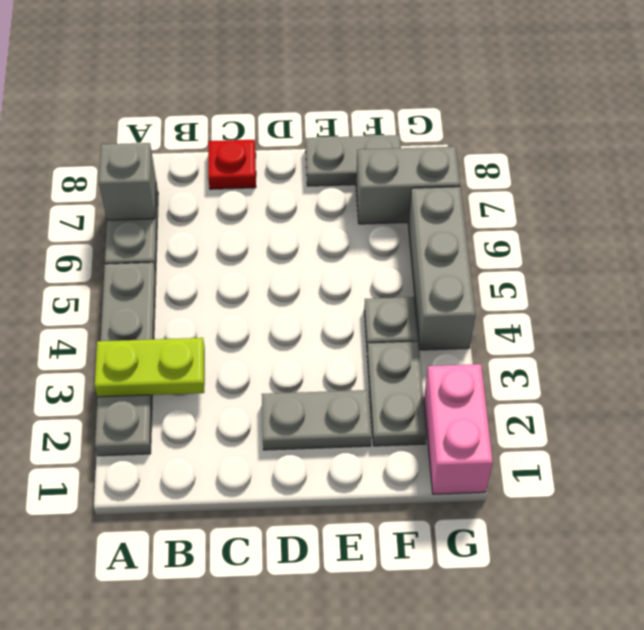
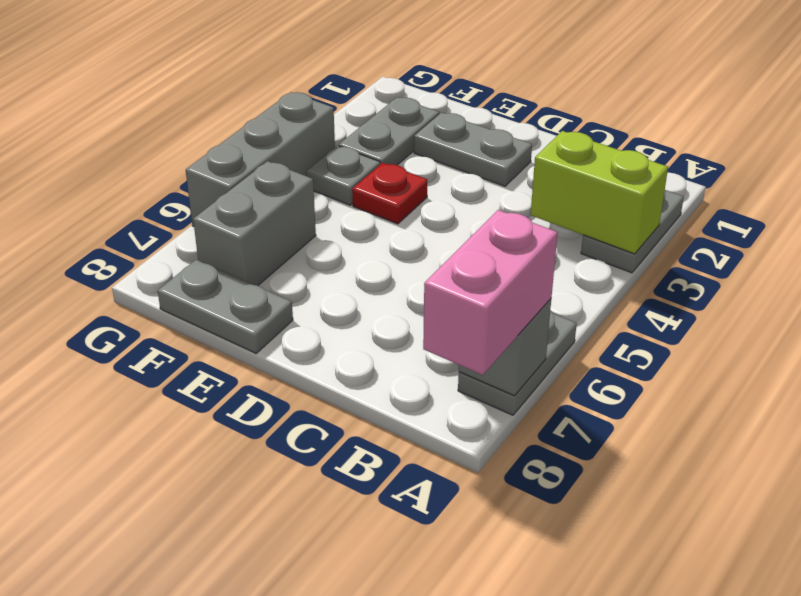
grey plate A2:A5 level 1 -> grey plate A2:A3 level 1
lime plate A3:B3 level 2 -> lime brick A3:B3 level 2
red plate C8 level 1 -> red plate E4 level 1
grey brick F7:G7 level 1 -> grey brick F6:F7 level 1
pink brick G1:G2 level 1 -> pink brick A7:A8 level 3

